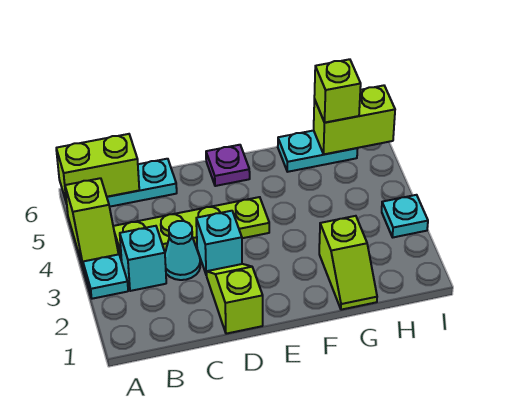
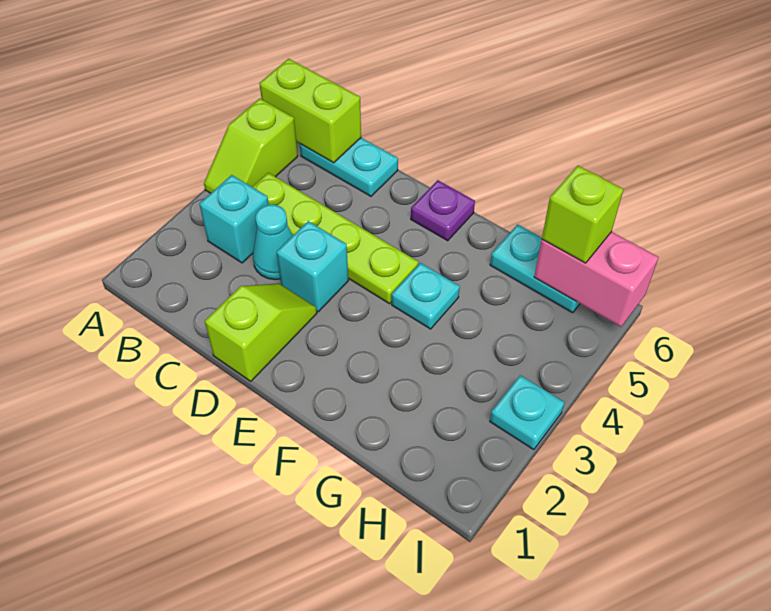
cyan plate A3 level 1 -> cyan plate F4 level 1
lime slope G1:G2 level 1 top 2 -> none
lime brick H6:I6 level 2 -> pink brick H6:I6 level 2

